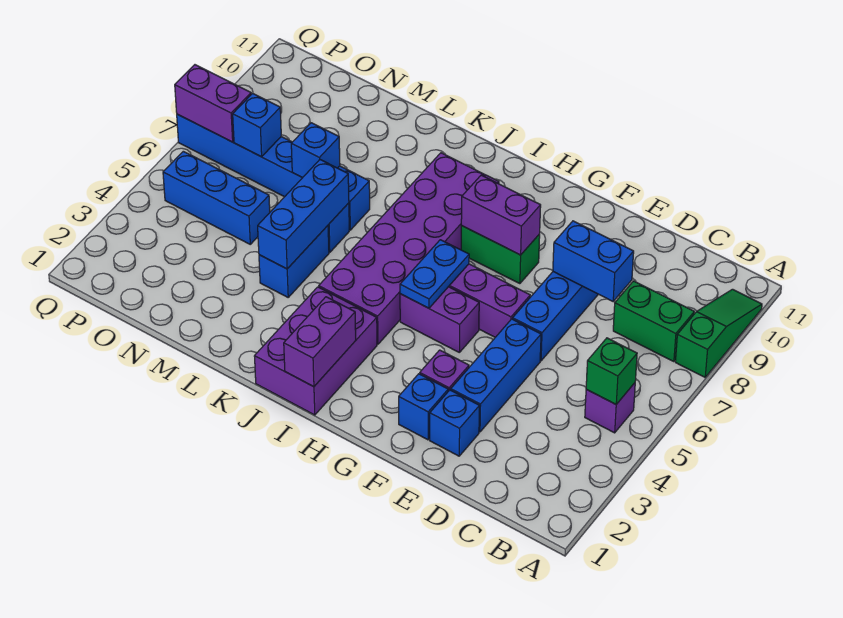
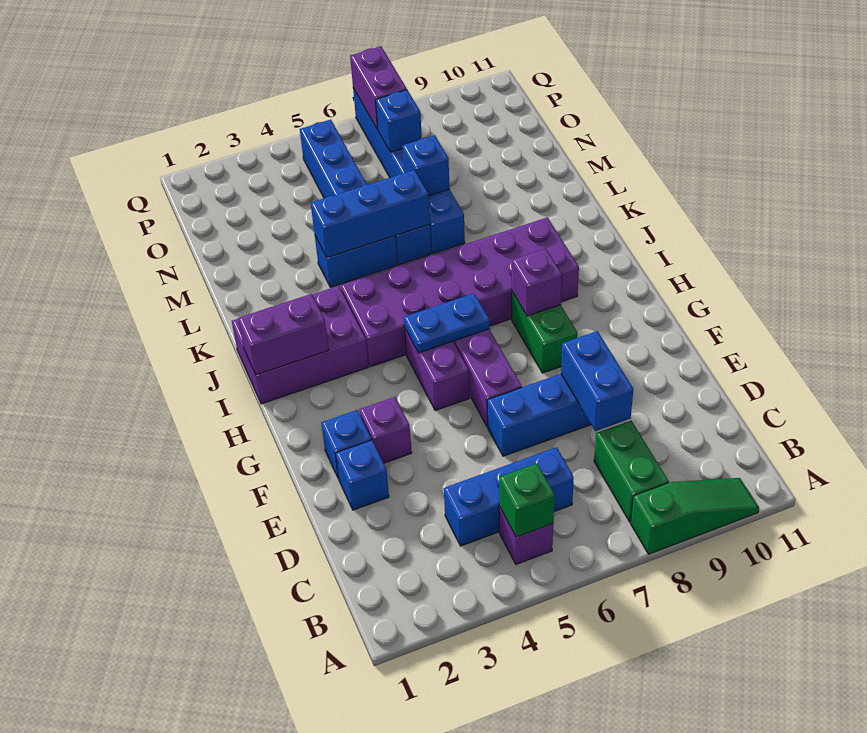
blue brick E3:E5 level 1 -> blue brick C4:C6 level 1
purple brick G8:H8 level 2 -> purple brick H8 level 2

